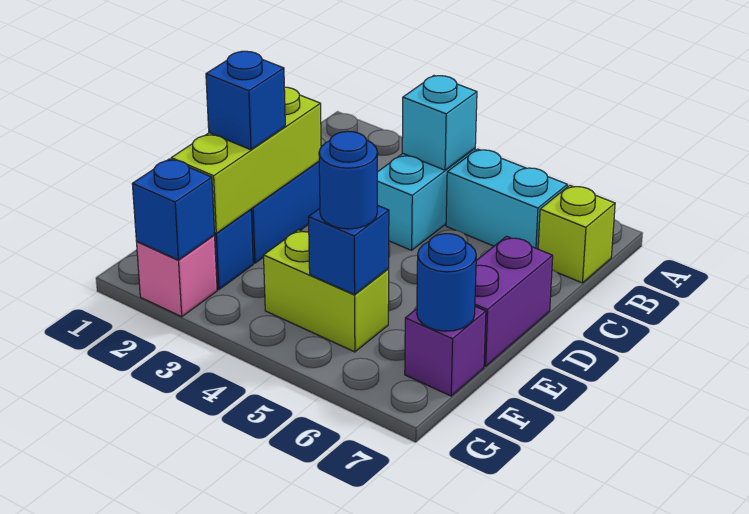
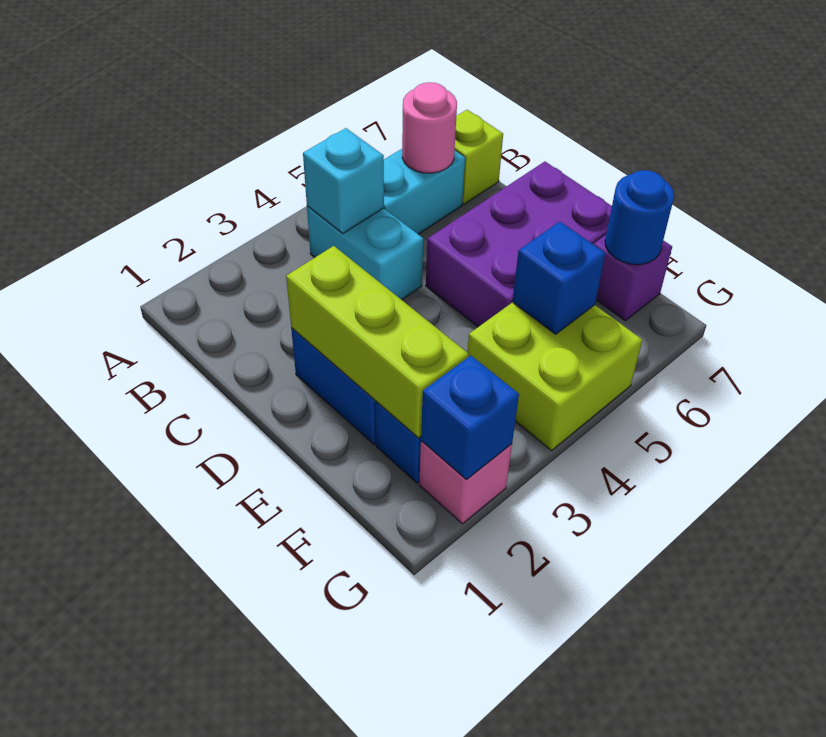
none -> pink round brick B6 level 2
purple brick D7:E7 level 1 -> purple brick D5:E7 level 1
blue brick E2 level 3 -> none
lime brick F4:F5 level 1 -> lime brick F4:G5 level 1
blue round brick F5 level 3 -> none

